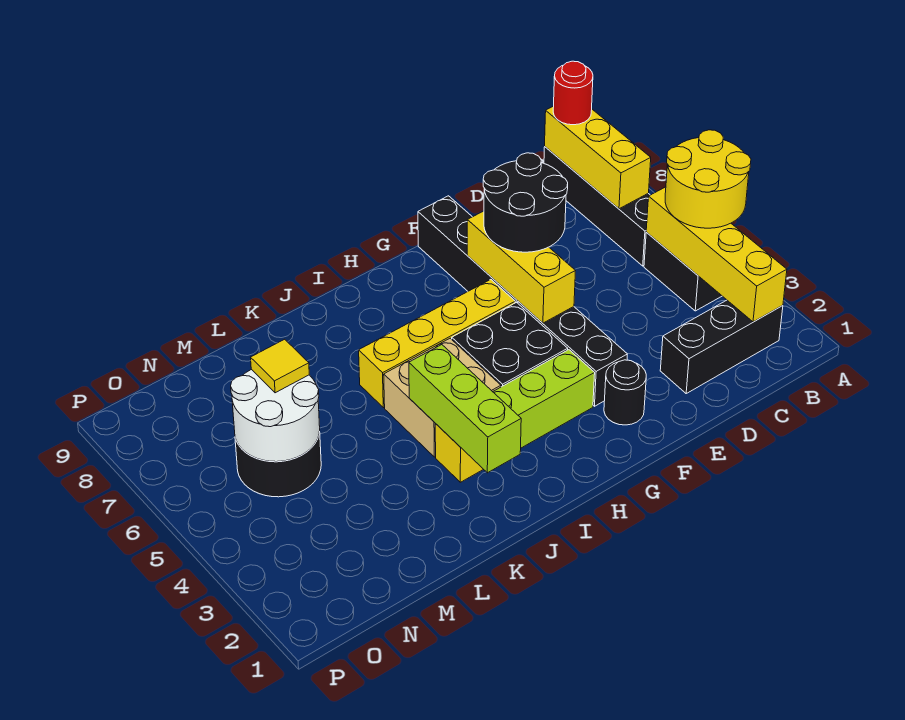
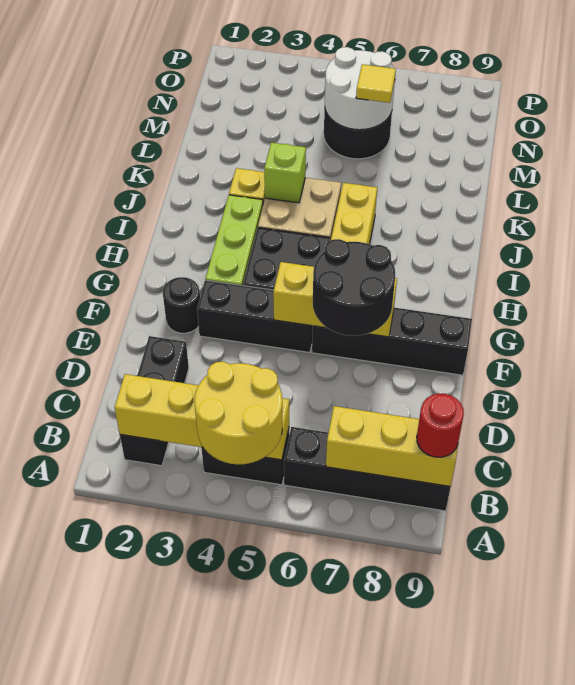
lime brick J2:J4 level 2 -> lime brick J4 level 2

